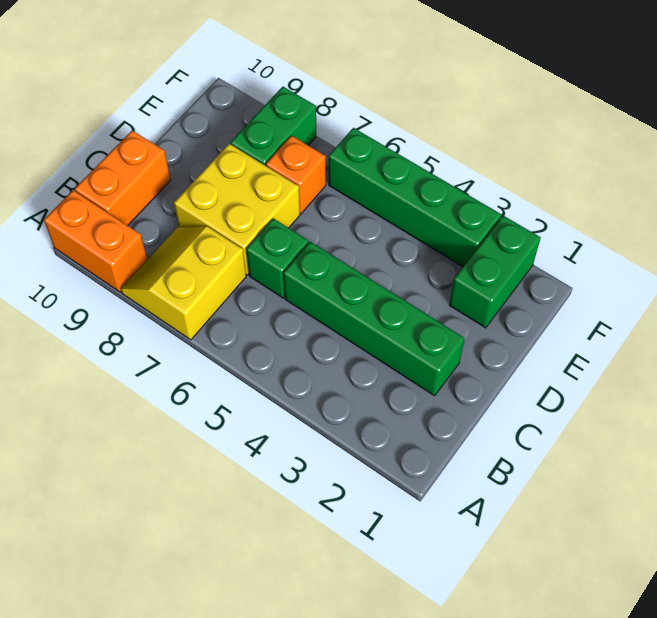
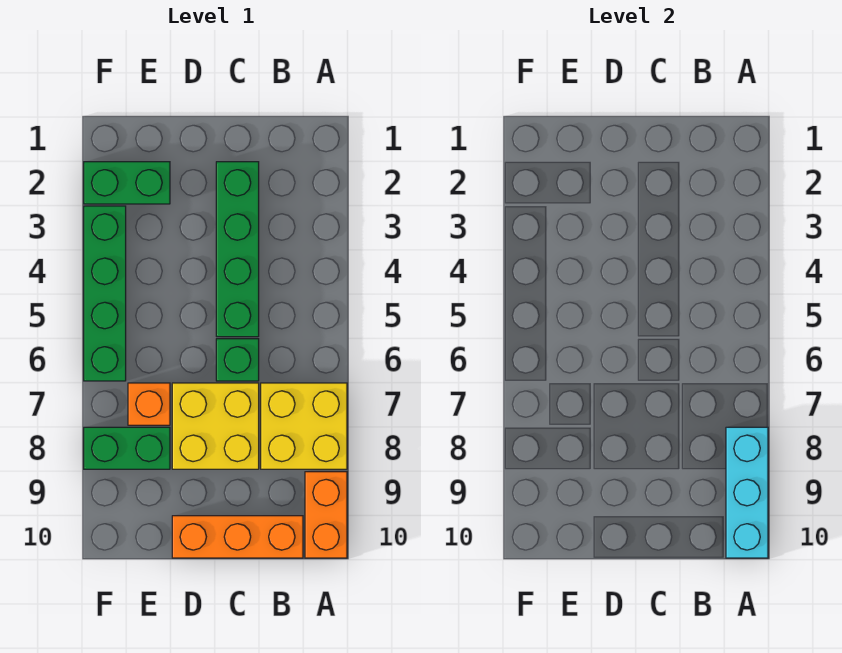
yellow slope A7:B8 level 1 top 7 -> yellow brick A7:B8 level 1
none -> cyan brick A8:A10 level 2
orange brick B10:C10 level 1 -> orange brick B10:D10 level 1

